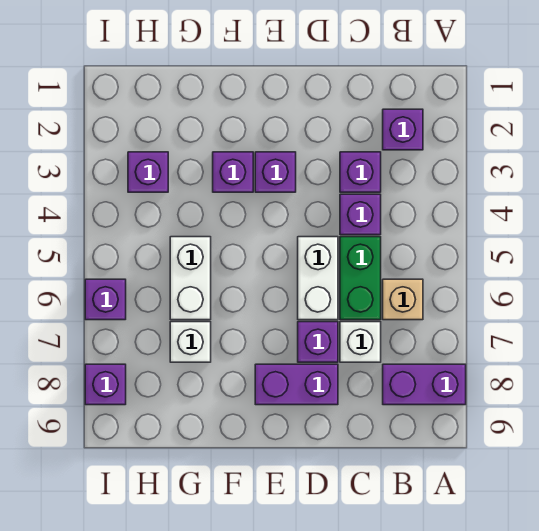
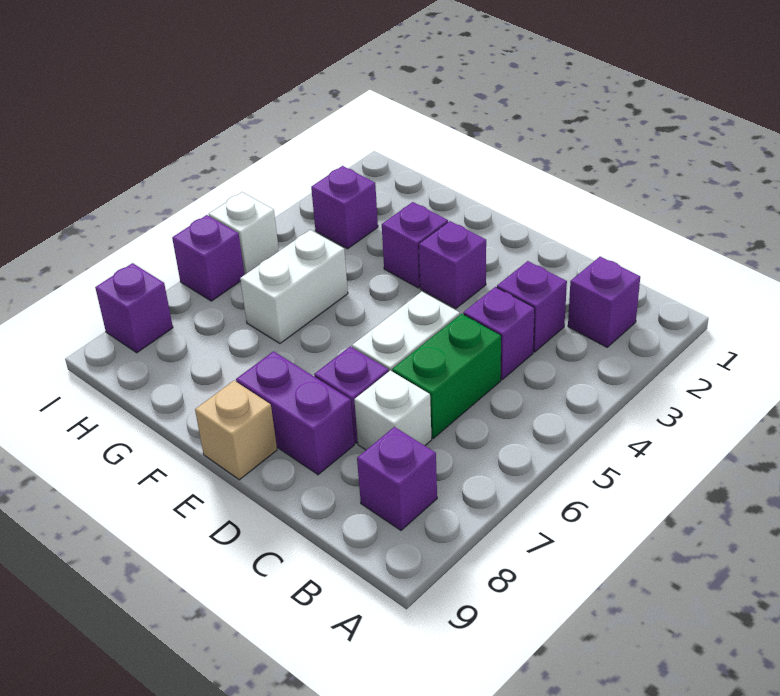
purple brick A8:B8 level 1 -> purple brick B8 level 1
tan brick B6 level 1 -> tan brick E9 level 1
white brick G7 level 1 -> white brick I5 level 1

